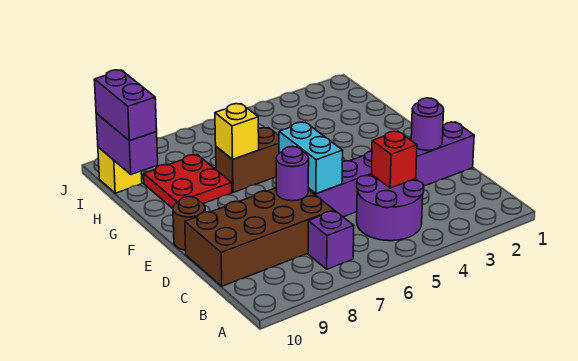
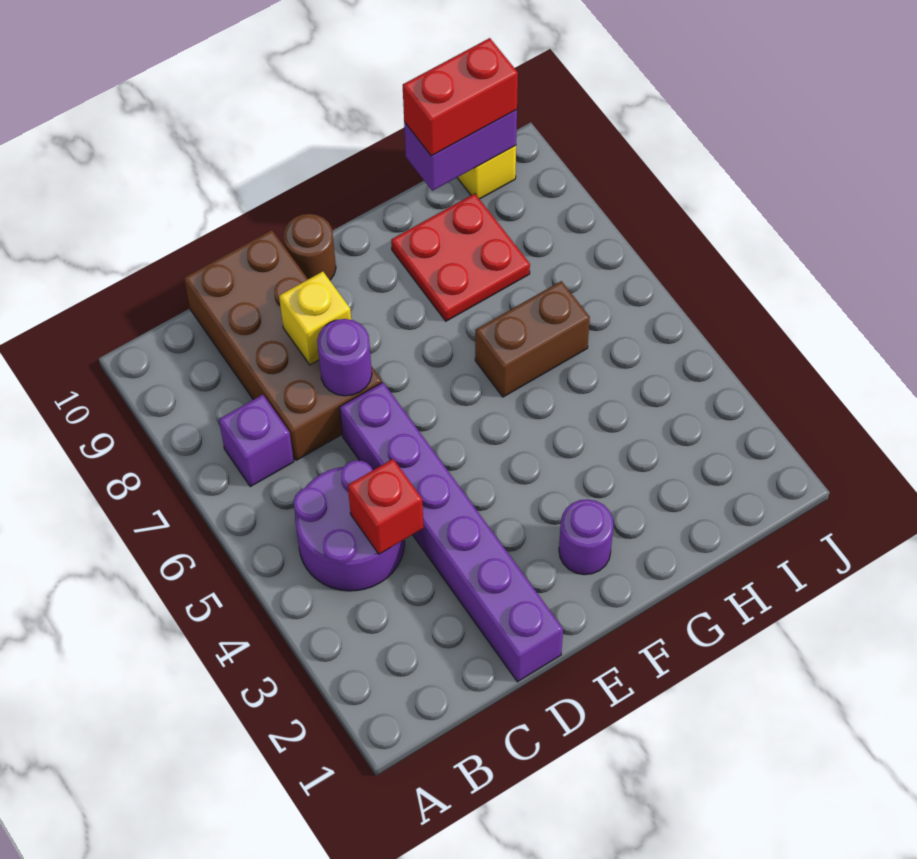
purple round brick D2 level 2 -> purple round brick F2 level 1
cyan brick D6:E6 level 2 -> none
brown brick G6:G7 level 1 -> brown brick G6:H6 level 1
yellow brick G7 level 2 -> yellow brick D8 level 2
purple brick H10:I10 level 3 -> red brick H10:I10 level 3

